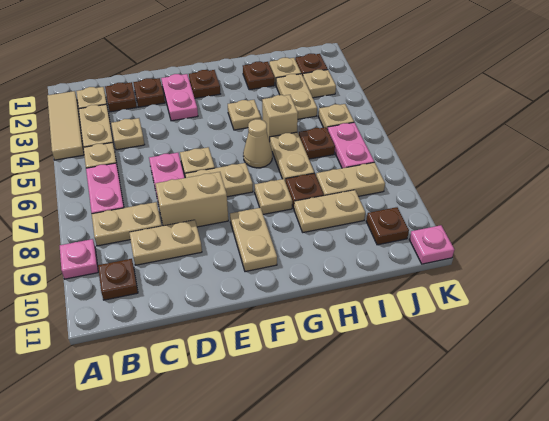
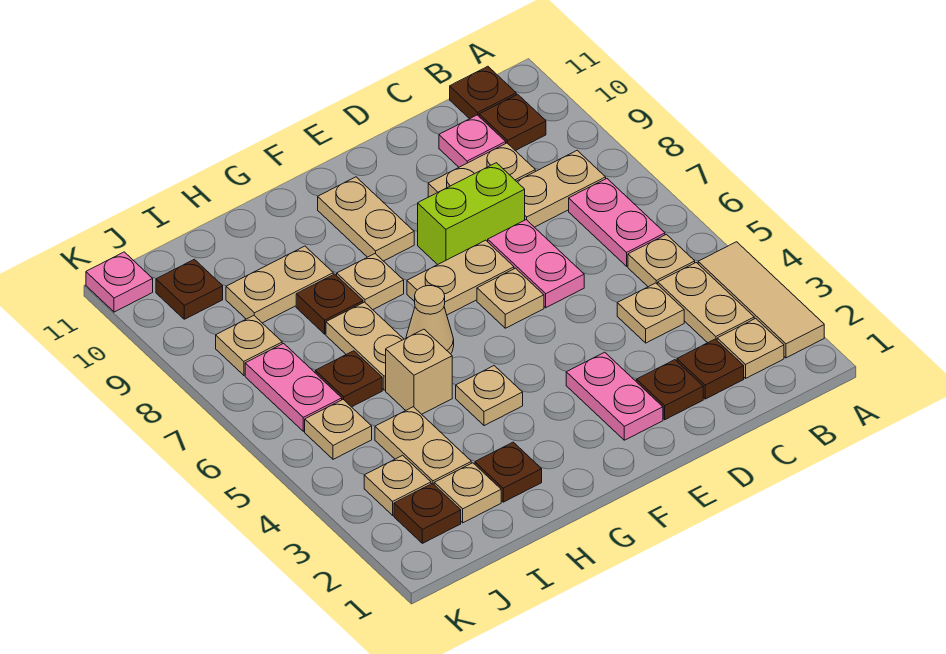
pink plate A9 level 1 -> pink plate C10 level 1
tan brick D8:E8 level 1 -> lime brick D8:E8 level 1
brown plate F2 level 1 -> brown plate B11 level 1
tan plate I8:J8 level 1 -> tan plate J8 level 1

